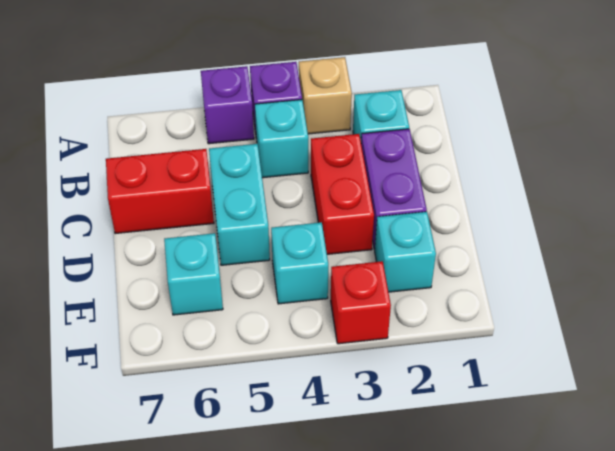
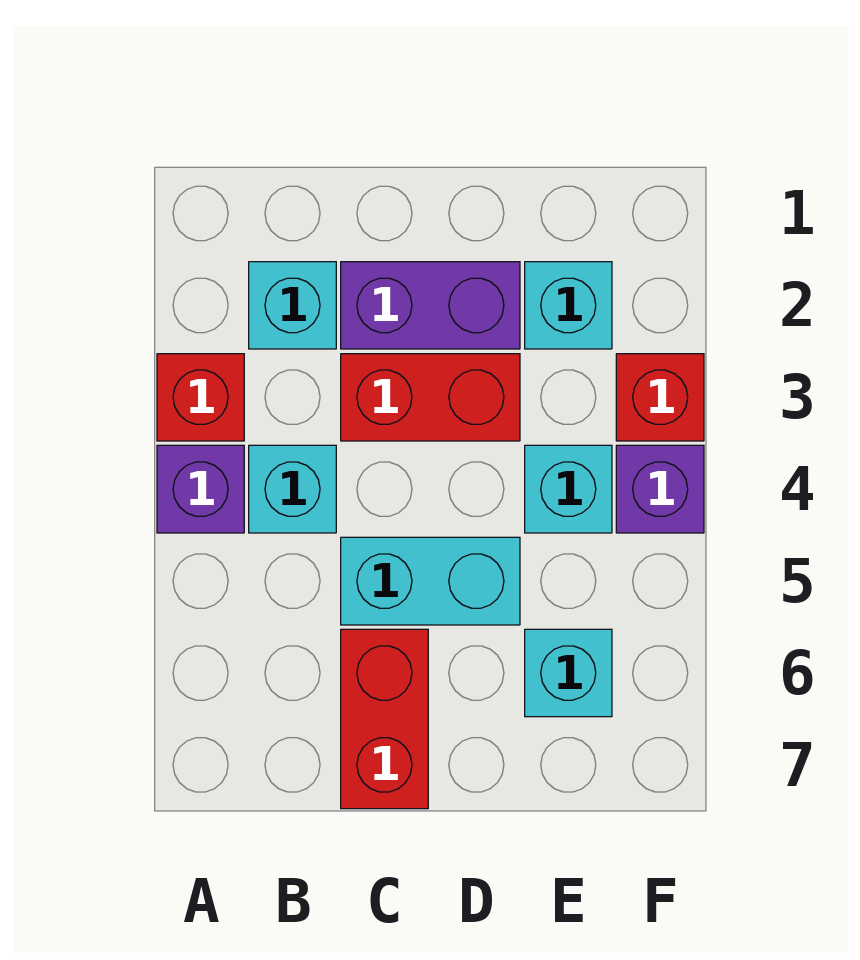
tan brick A3 level 1 -> red brick A3 level 1
purple brick A5 level 1 -> purple brick F4 level 1

